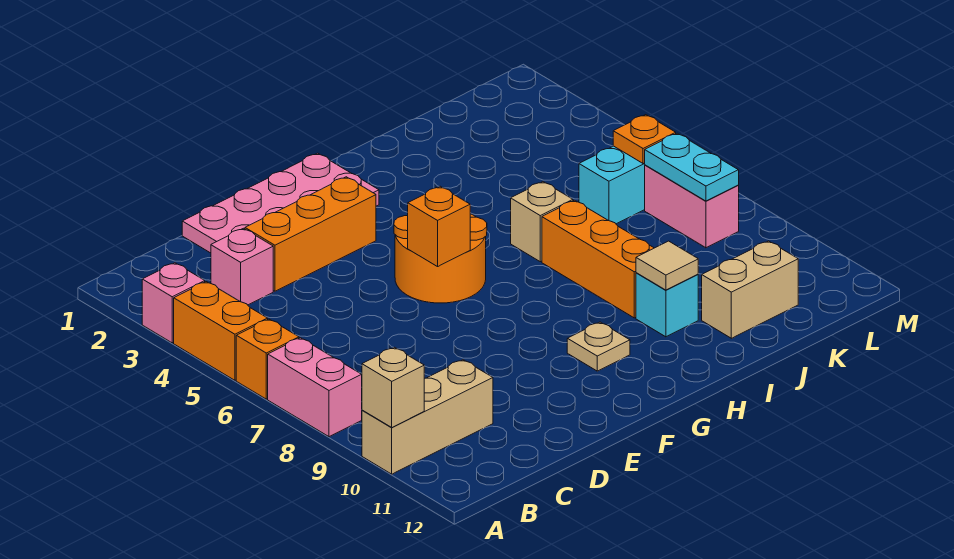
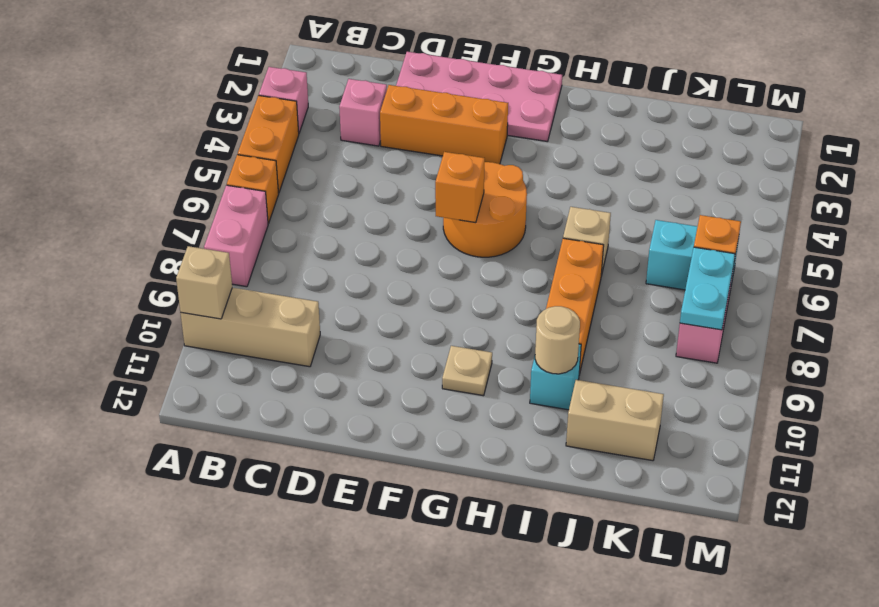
tan tile I10 level 2 -> tan round brick I10 level 2

